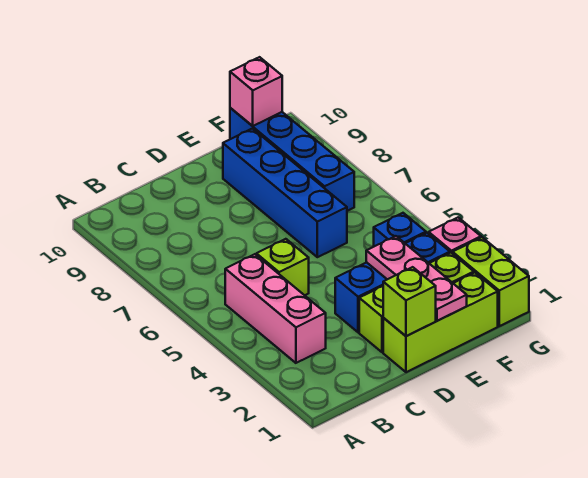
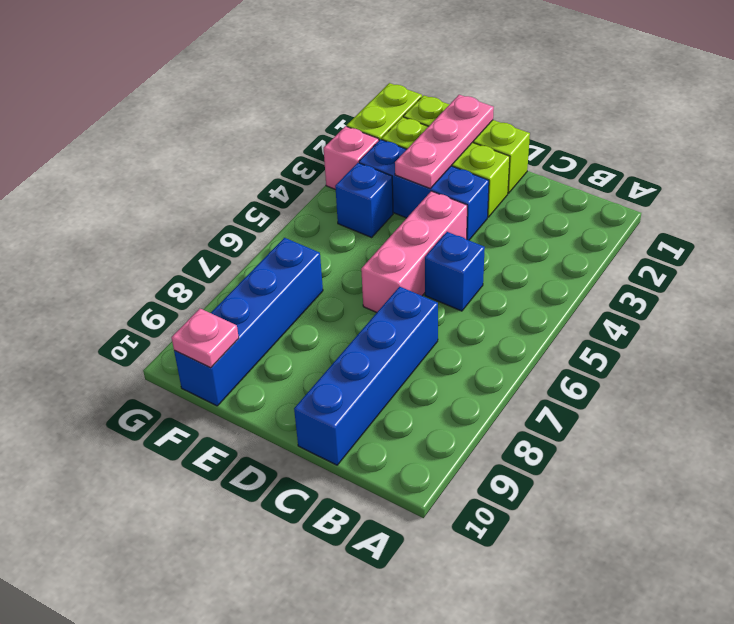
pink brick B3:B5 level 1 -> pink brick D4:D6 level 1
lime brick C5 level 1 -> blue brick C5 level 1
lime brick D1 level 2 -> none
blue brick E6:E9 level 1 -> blue brick C7:C10 level 1
pink brick F10 level 2 -> pink plate F10 level 2

